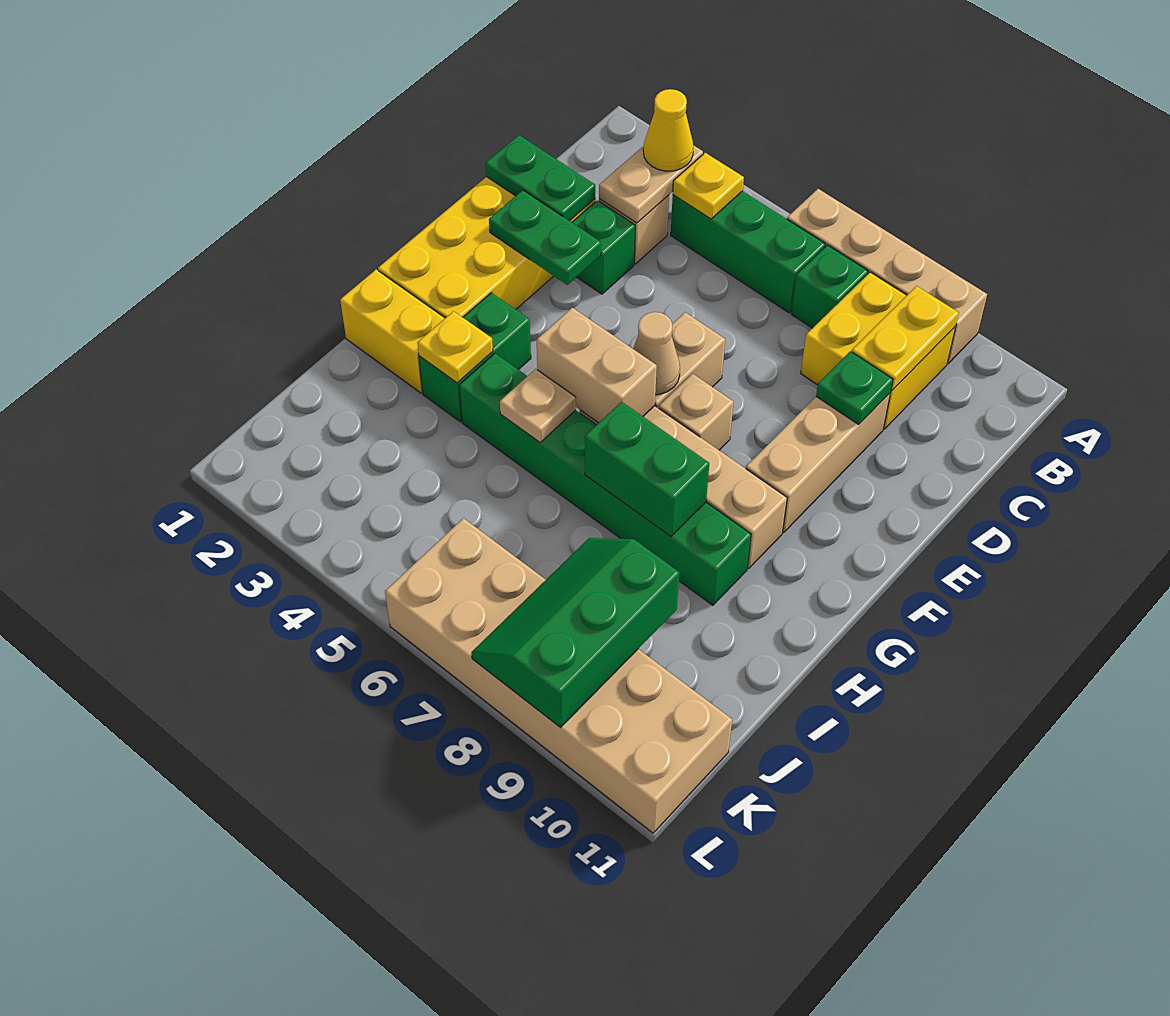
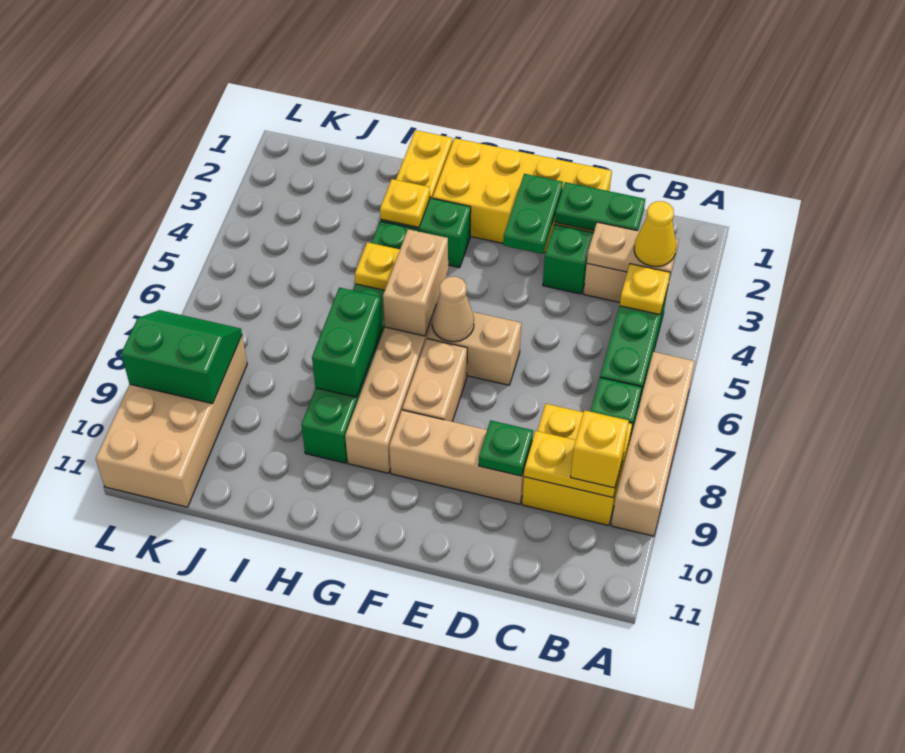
none -> yellow brick B9 level 3
green plate D1:D2 level 2 -> green plate C2:D2 level 2
tan brick F7 level 1 -> tan brick F7:F8 level 1
tan plate H5 level 2 -> yellow plate H5 level 2
green slope J8:L9 level 2 top 9 -> green slope K8:L9 level 2 top 9
tan brick K6:L11 level 1 -> tan brick K8:L11 level 1

